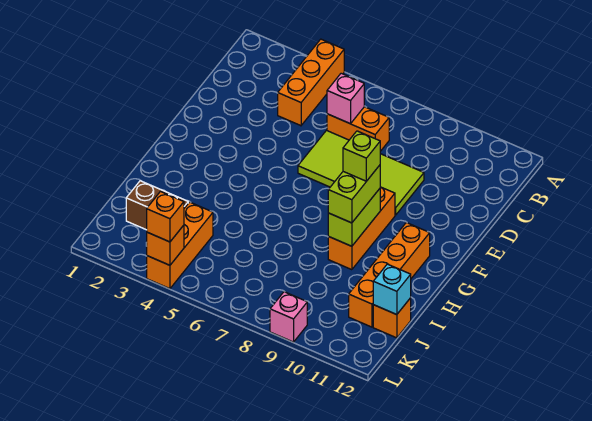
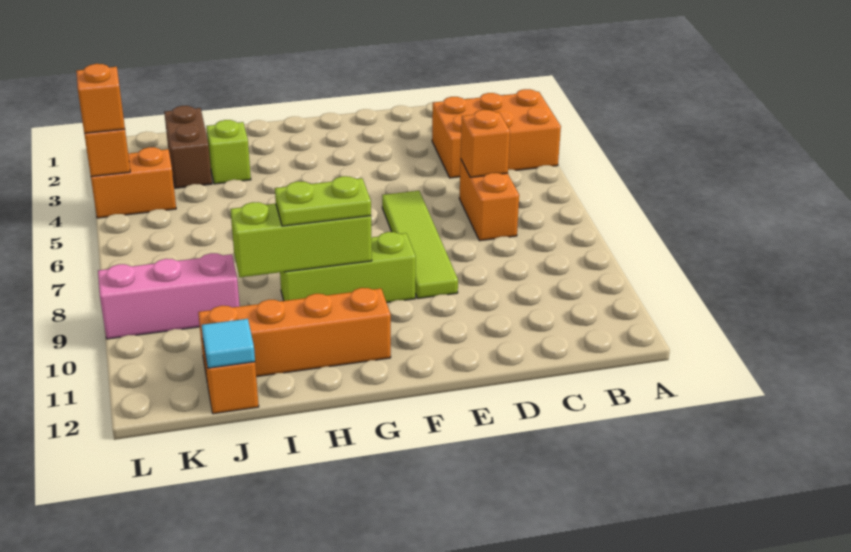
orange brick A4:C4 level 1 -> orange brick A3:C4 level 1
pink brick C6 level 2 -> orange brick C6 level 2
lime tile D6:E9 level 1 -> lime tile E6:E9 level 1
orange brick F9:H9 level 1 -> lime brick F9:H9 level 1
lime brick G9:H9 level 2 -> lime brick G9:I9 level 2
lime brick G9:H9 level 3 -> lime plate G9:H9 level 3
lime brick G9 level 4 -> lime brick I3 level 1
orange brick J4:L4 level 1 -> orange brick K4:L4 level 1
cyan brick J12 level 2 -> cyan tile J12 level 2
pink brick L9 level 1 -> pink brick J9:L9 level 1

